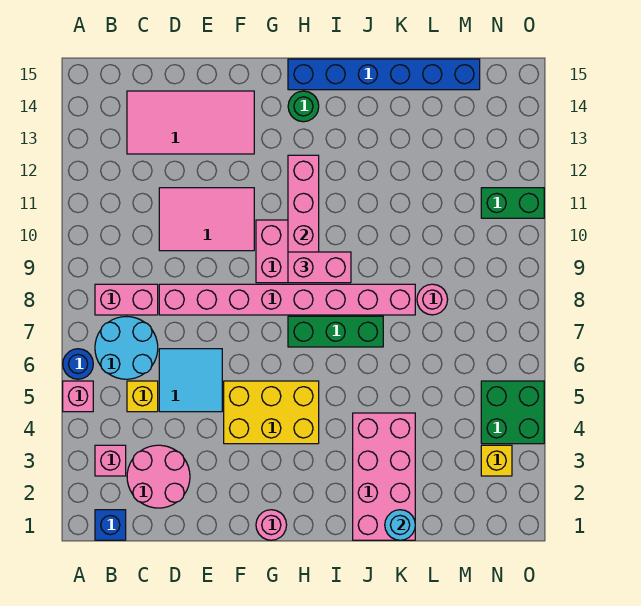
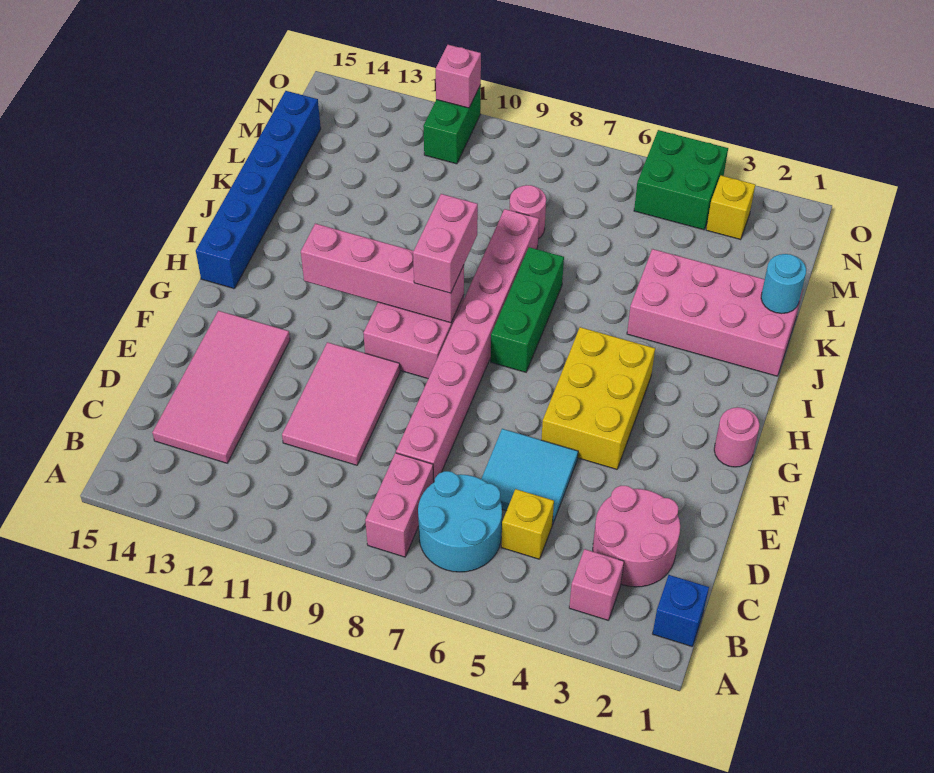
pink brick A5 level 1 -> pink brick O11 level 2
blue round brick A6 level 1 -> none
green round brick H14 level 1 -> none

